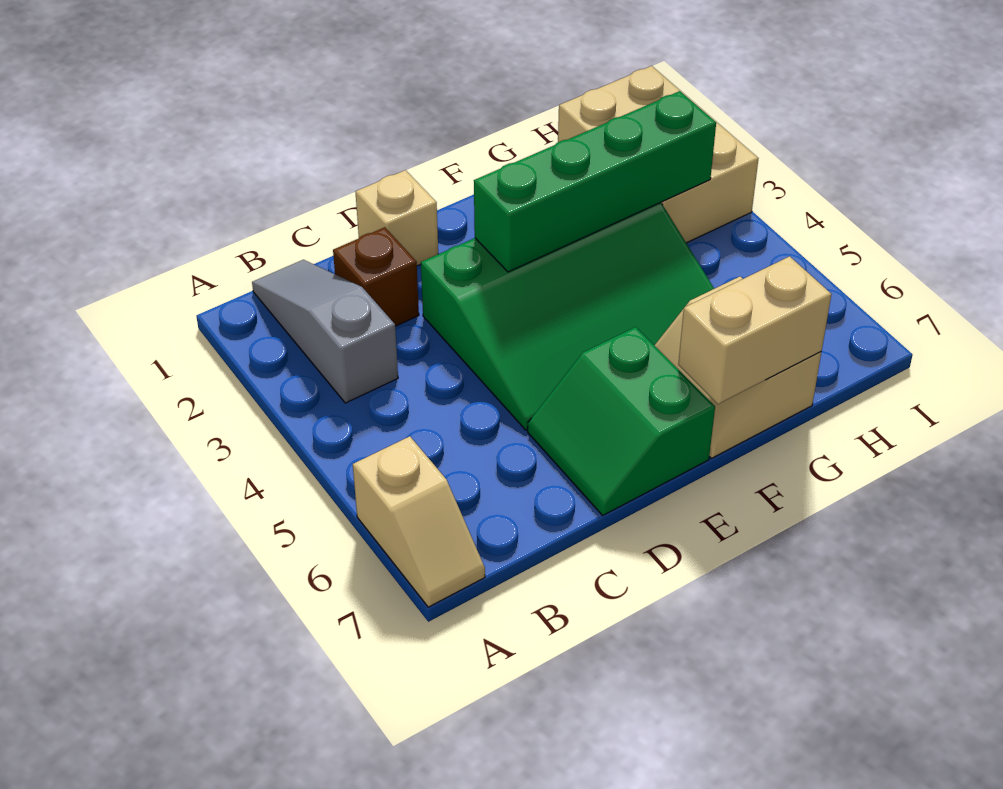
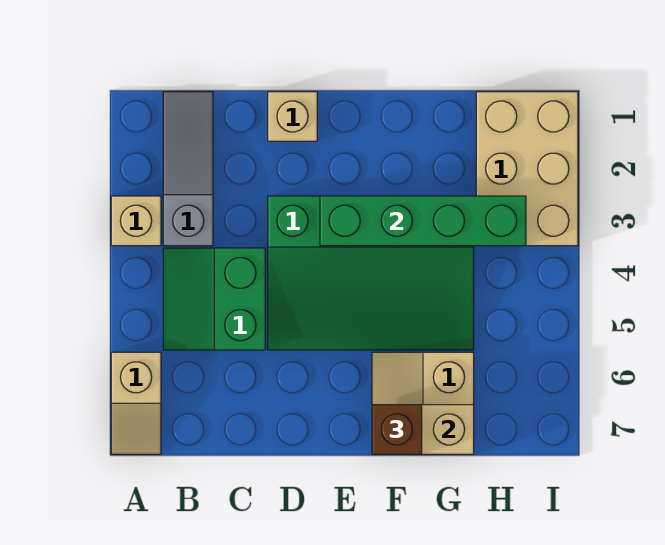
none -> tan brick A3 level 1
brown brick C2 level 1 -> brown brick F7 level 3
green slope D6:E7 level 1 top E -> green slope B4:C5 level 1 top C

